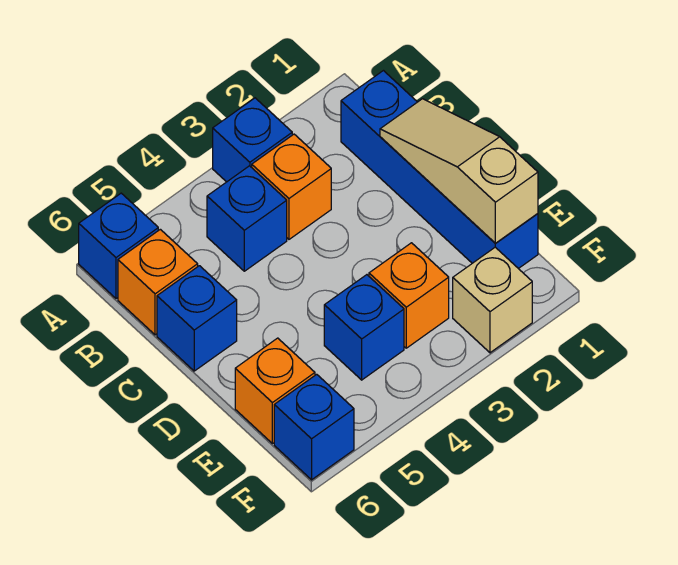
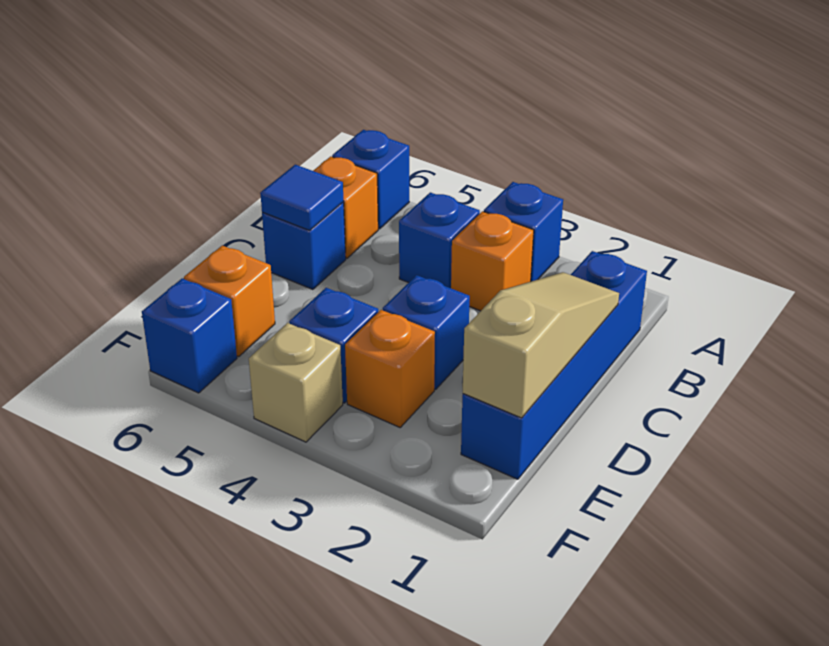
none -> blue tile C6 level 2
none -> blue brick D3 level 1
tan brick F2 level 1 -> tan brick F4 level 1

